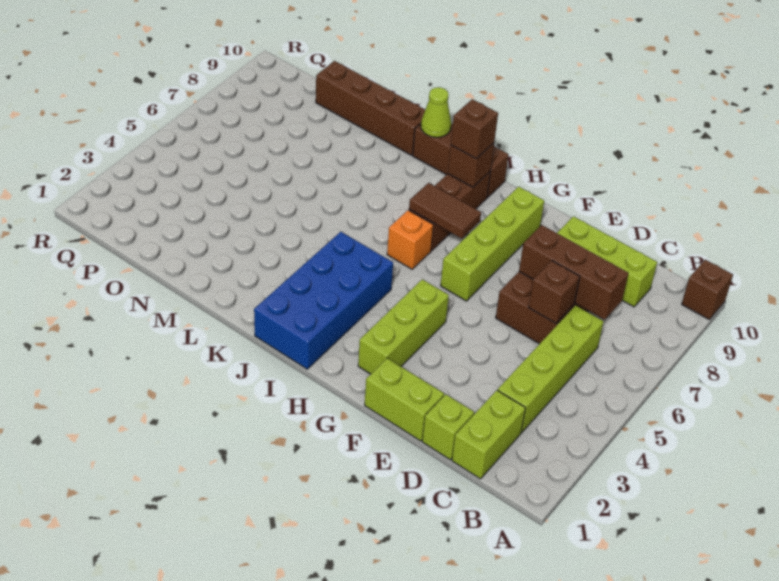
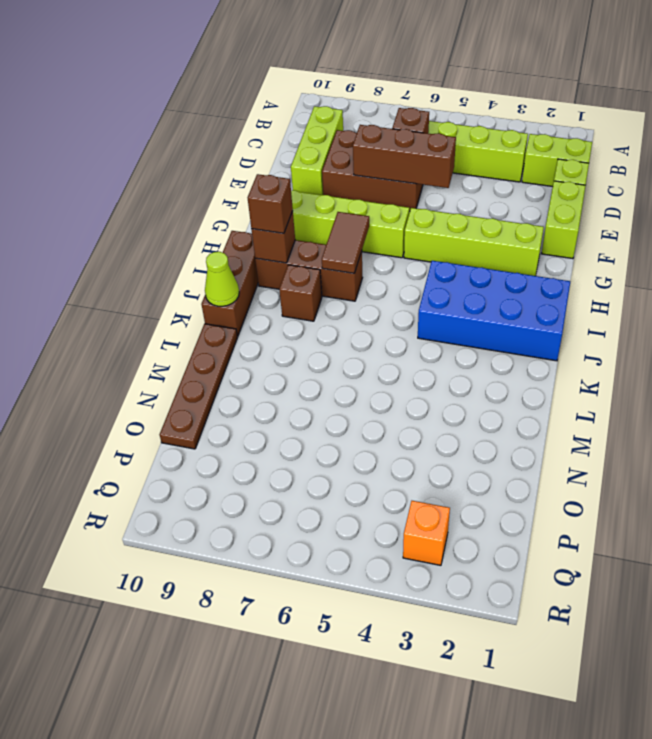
brown brick A10 level 1 -> brown brick J8 level 1
brown brick C7:E7 level 2 -> brown brick E5:E7 level 2
lime brick G2:G4 level 1 -> lime brick G2:G5 level 1
orange brick I6 level 1 -> orange brick Q3 level 1
brown brick L10:O10 level 1 -> brown plate L10:O10 level 1

